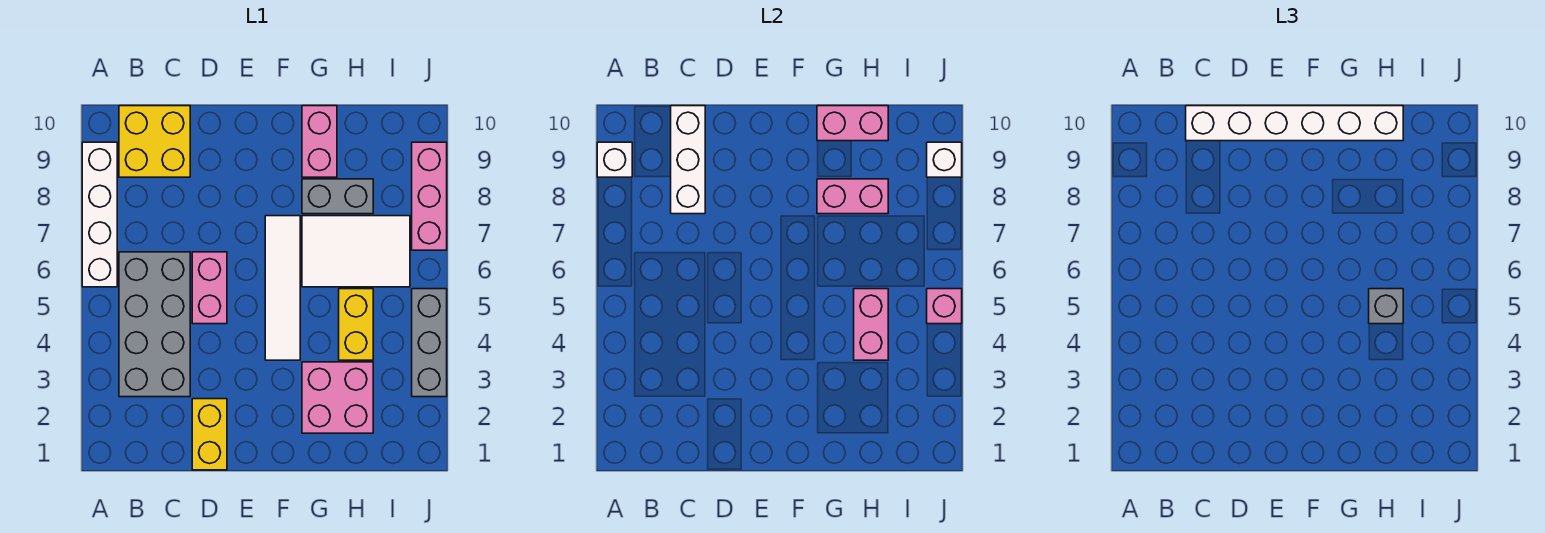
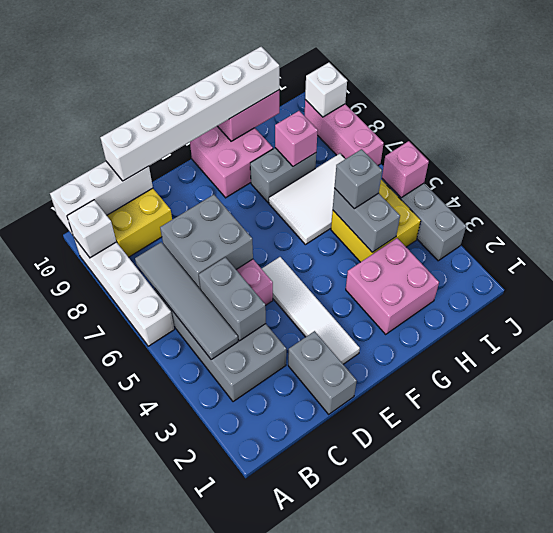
none -> grey tile B4:B7 level 2
none -> grey brick C4:C5 level 2
none -> grey brick C6:D7 level 2
white brick C8:C10 level 2 -> white brick A10:C10 level 2
yellow brick D1:D2 level 1 -> grey brick D1:D2 level 1
white tile F4:F7 level 1 -> white tile E2:E5 level 1
pink brick G8:H8 level 2 -> pink brick H8 level 2
pink brick G9:G10 level 1 -> pink brick F9:G10 level 1
yellow brick H4:H5 level 1 -> yellow brick H4:I5 level 1
pink brick H4:H5 level 2 -> grey brick H4:H5 level 2

